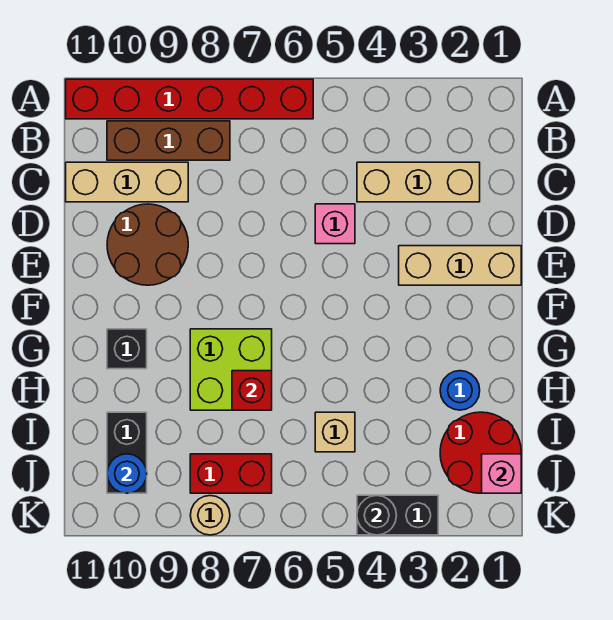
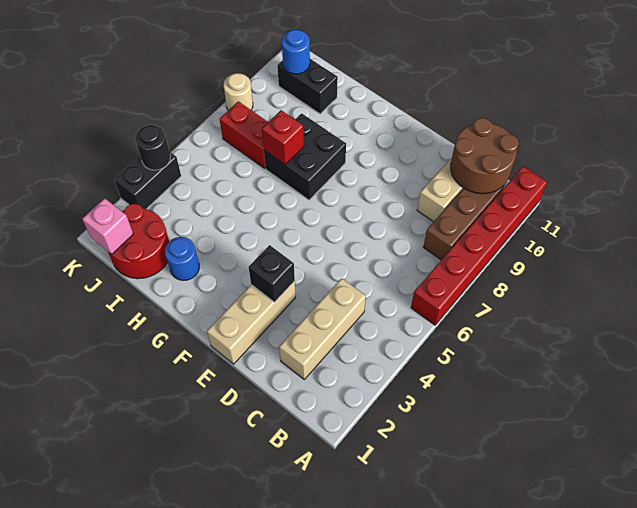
pink brick D5 level 1 -> none
brown round brick D9:E10 level 1 -> brown round brick B10:C11 level 2
lime brick G7:H8 level 1 -> black brick G7:H8 level 1
black brick G10 level 1 -> black brick E3 level 2
tan brick I5 level 1 -> none
red brick J7:J8 level 1 -> red brick I7:J7 level 1

